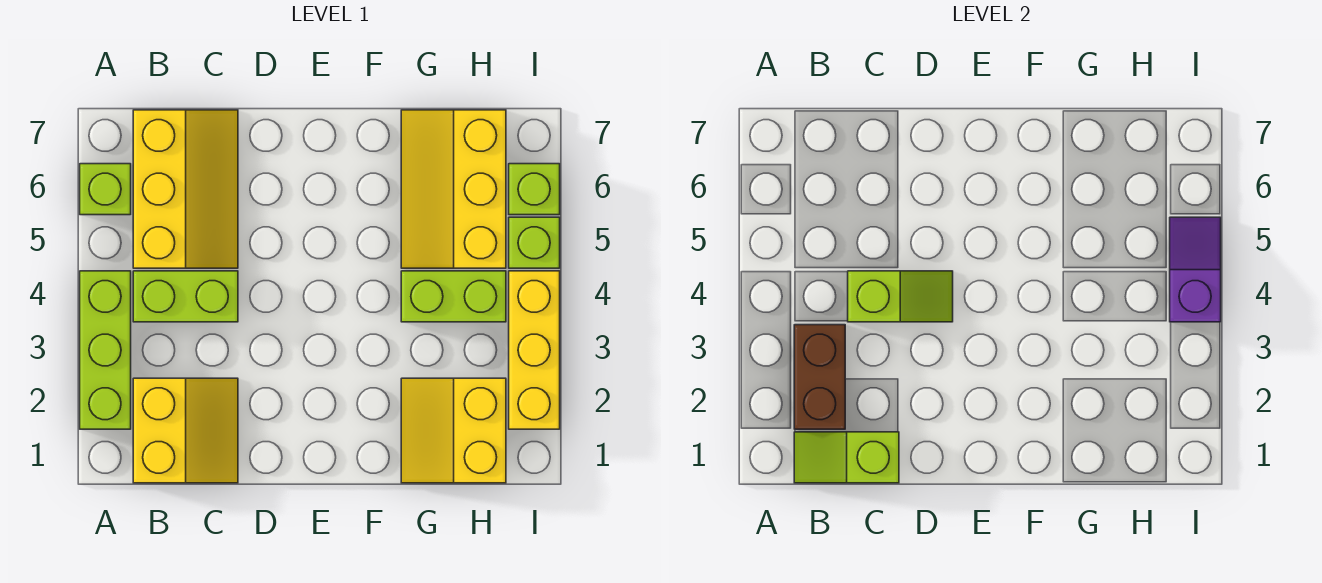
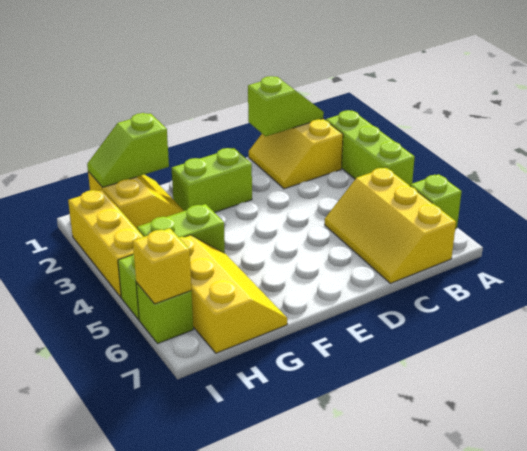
brown brick B2:B3 level 2 -> none
lime brick B4:C4 level 1 -> lime brick E2:F2 level 1
lime slope C4:D4 level 2 top C -> lime slope G1:H1 level 2 top G
purple slope I4:I5 level 2 top 4 -> none
none -> yellow brick I6 level 2

